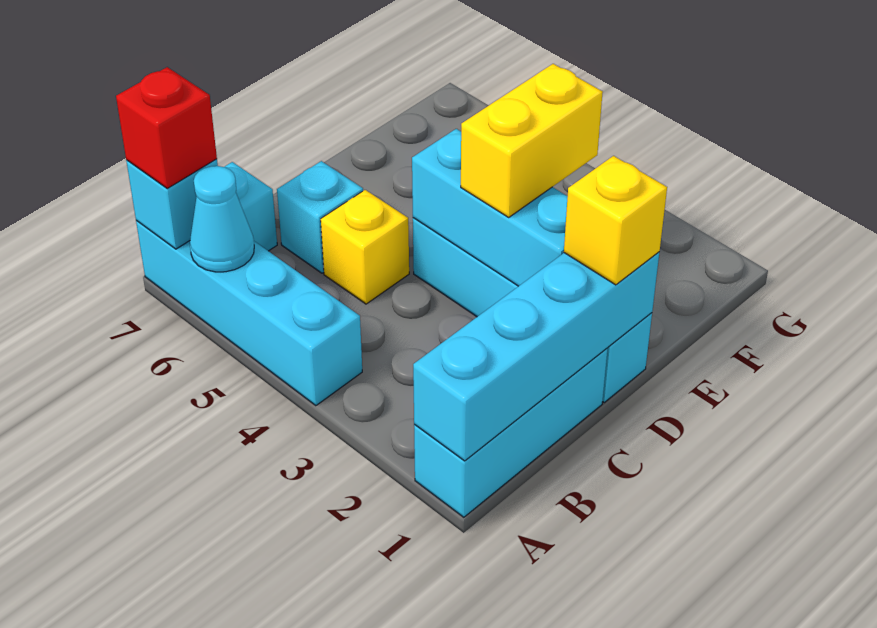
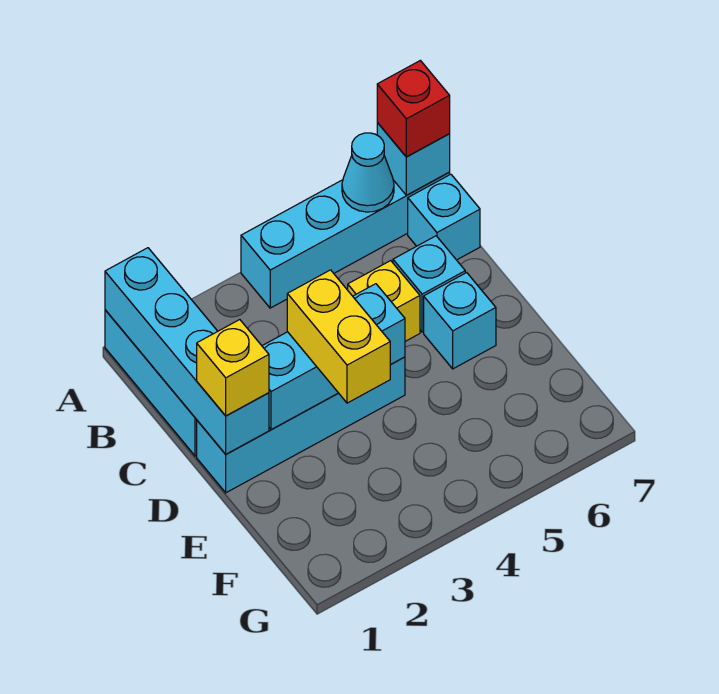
none -> cyan brick D6 level 1

